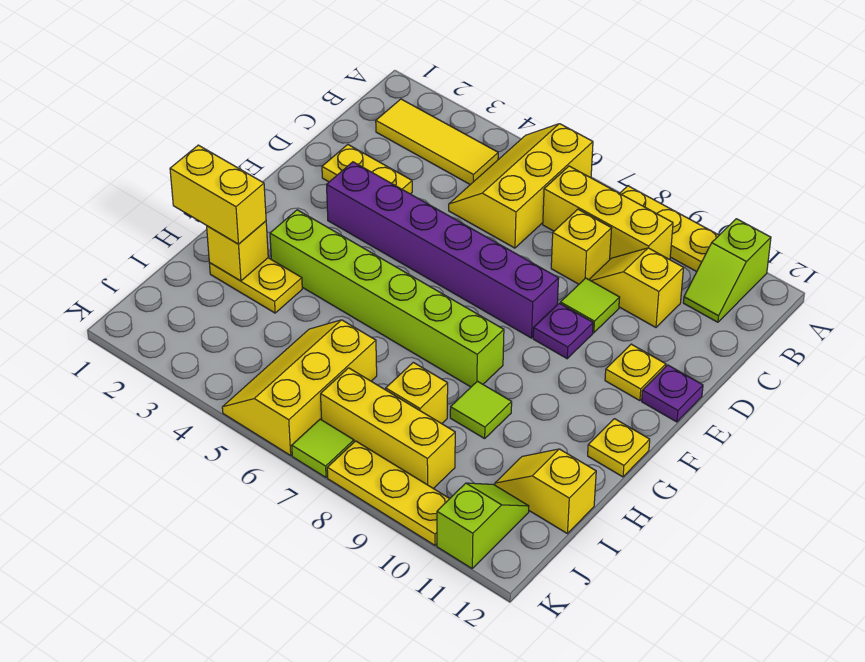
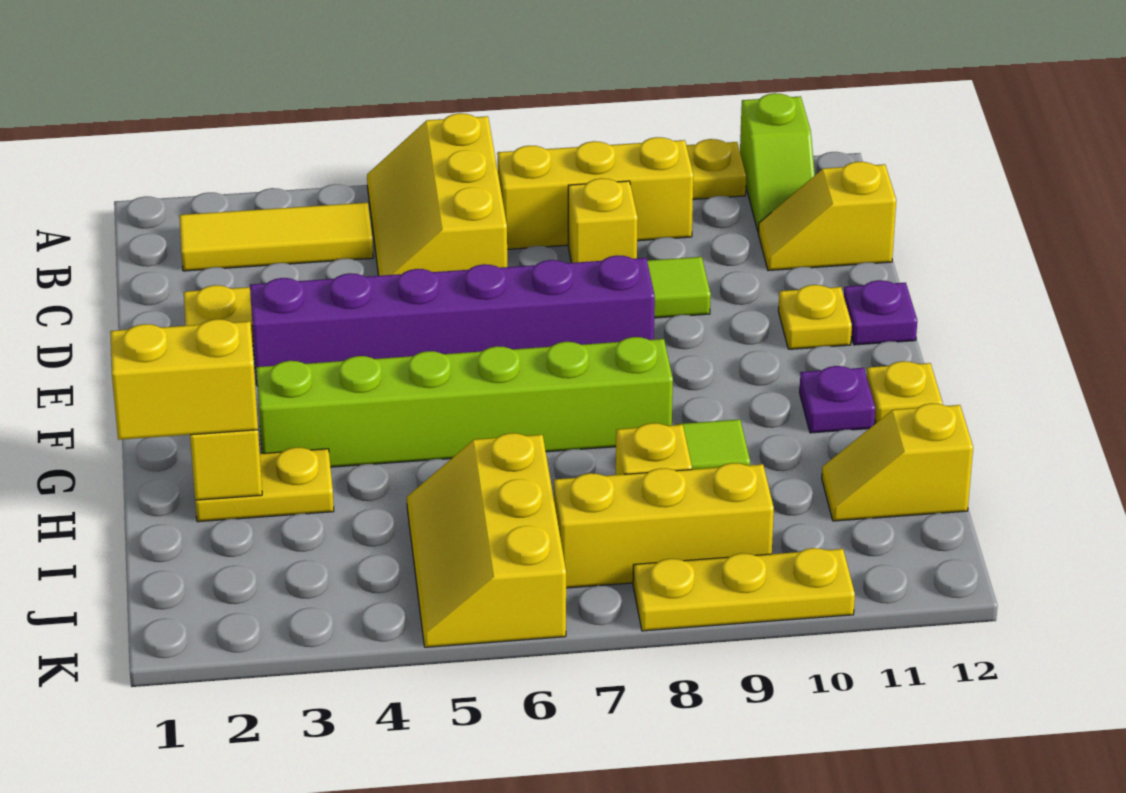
yellow slope C9:C10 level 1 top 10 -> yellow slope C11:C12 level 1 top 12
purple plate E9 level 1 -> purple plate G11 level 1
lime slope J11:K11 level 1 top K -> none
lime tile K7 level 1 -> none

